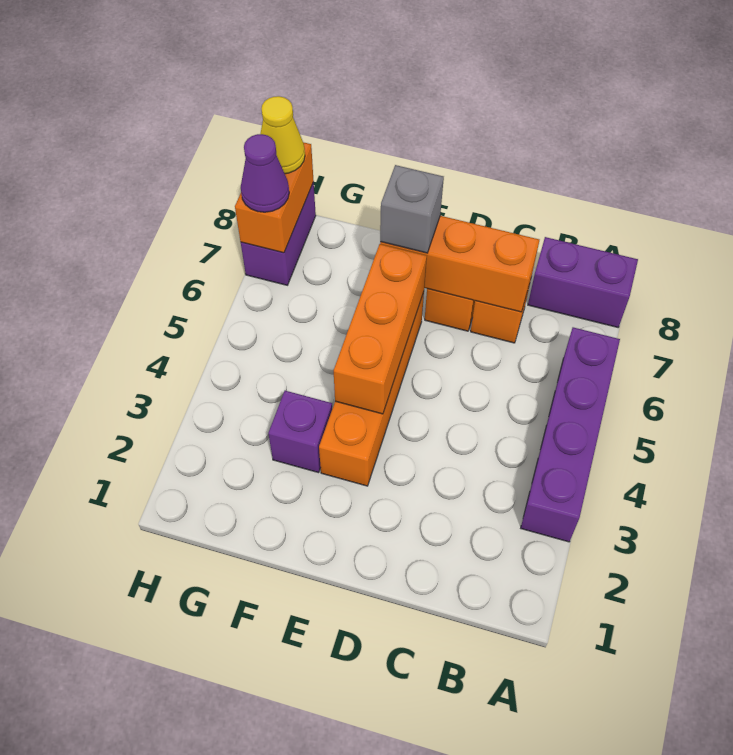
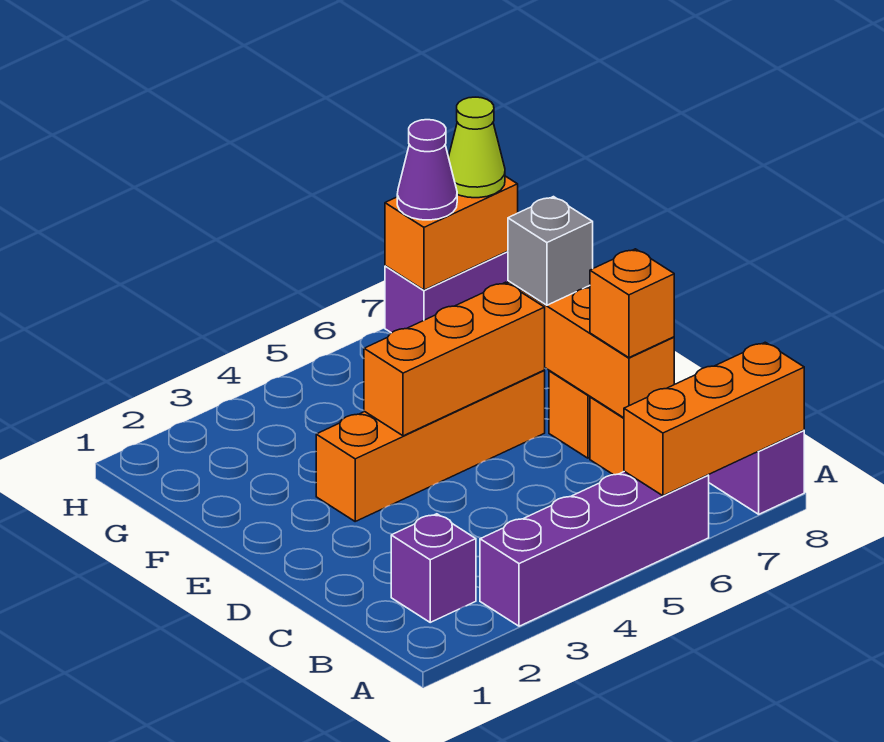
none -> orange brick A6:A8 level 2
none -> orange brick C7 level 3
purple brick F3 level 1 -> purple brick B2 level 1
yellow cone H8 level 3 -> lime cone H8 level 3

